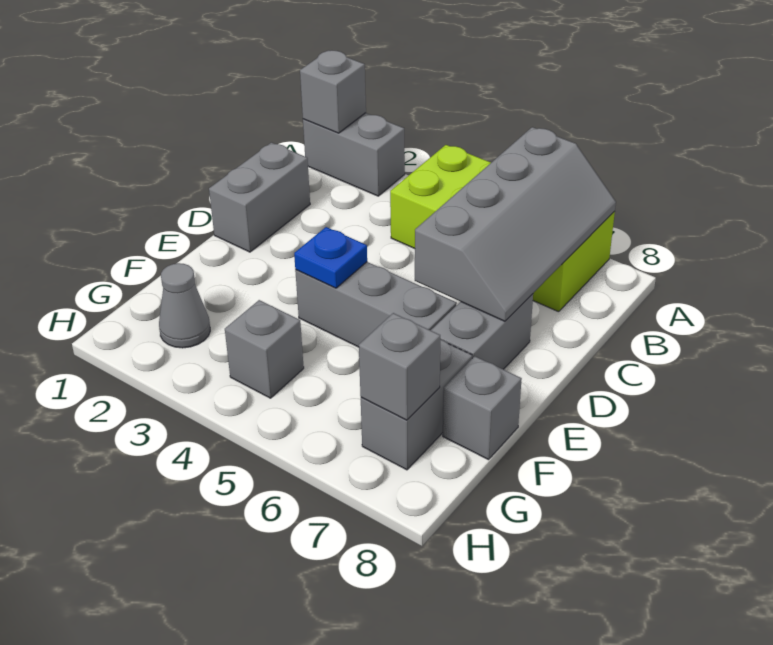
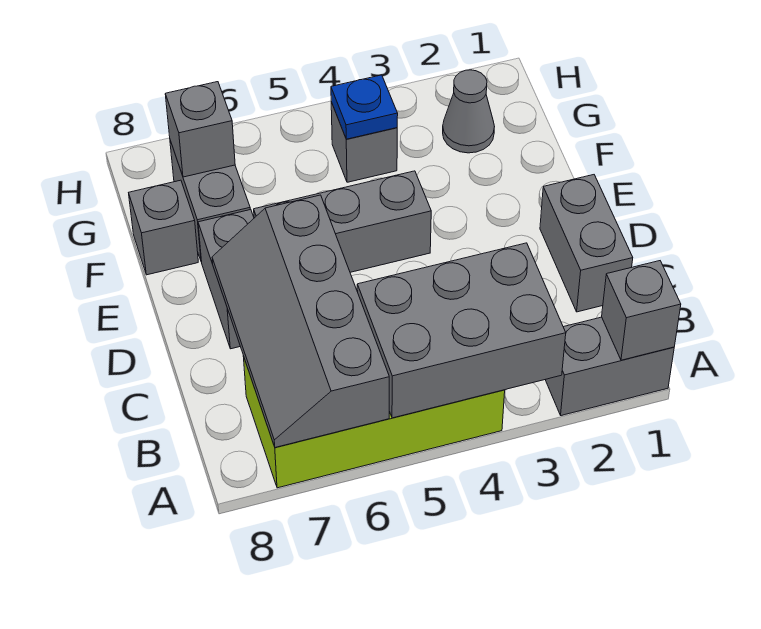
none -> grey brick A3:B5 level 2
blue plate E4 level 2 -> blue plate G4 level 2

